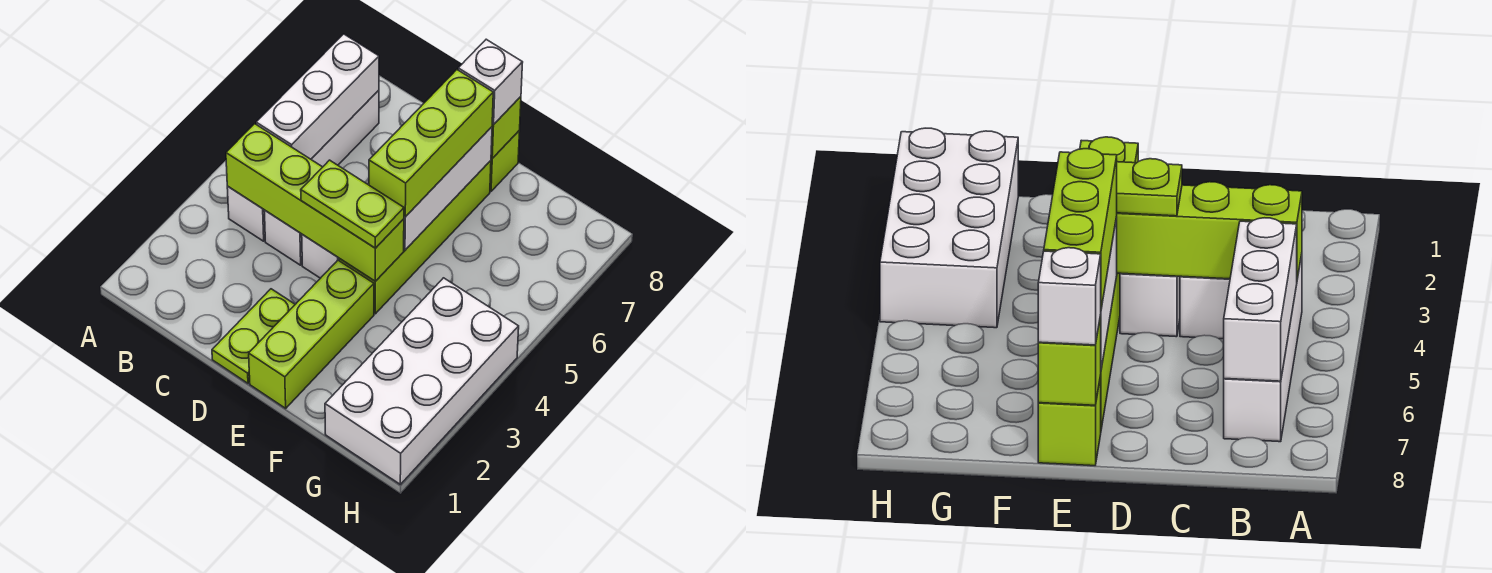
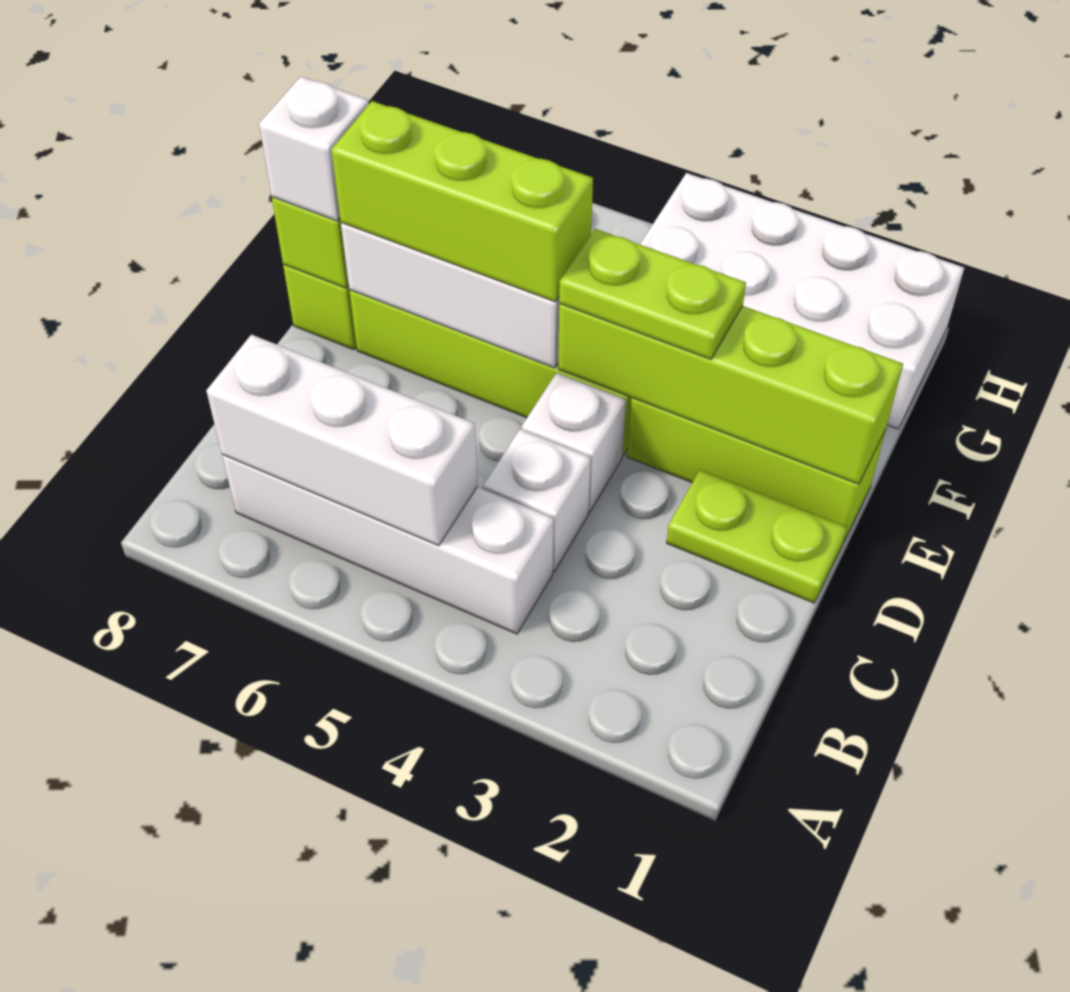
lime brick B4:E4 level 2 -> lime brick E1:E4 level 2
lime plate D4:E4 level 3 -> lime plate E3:E4 level 3

